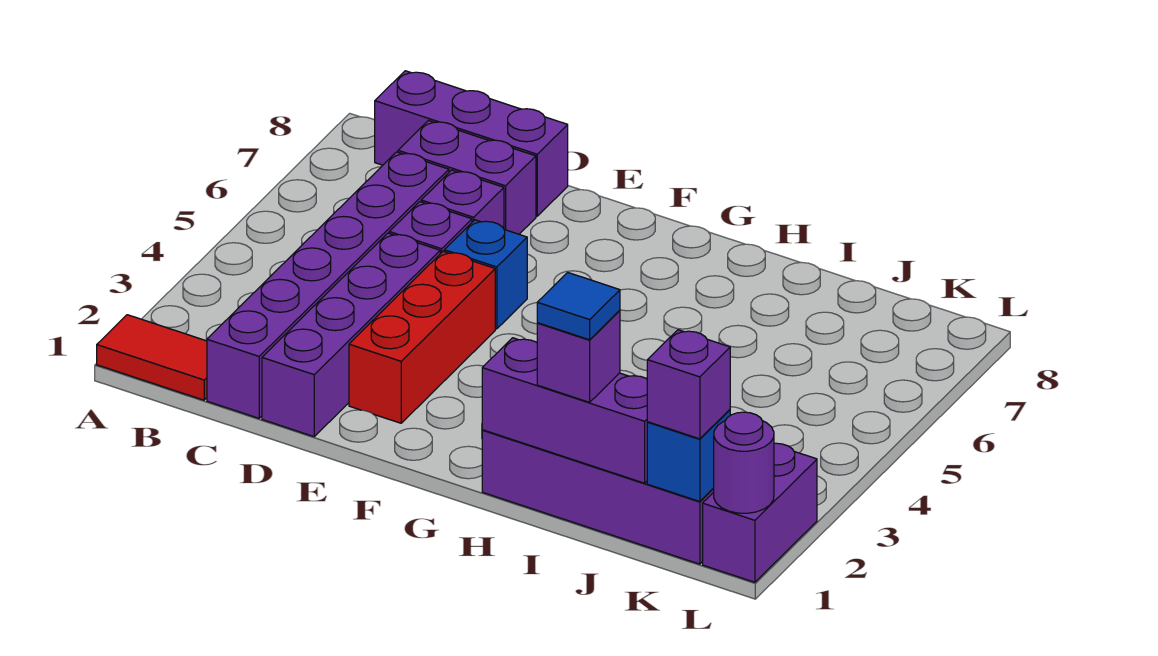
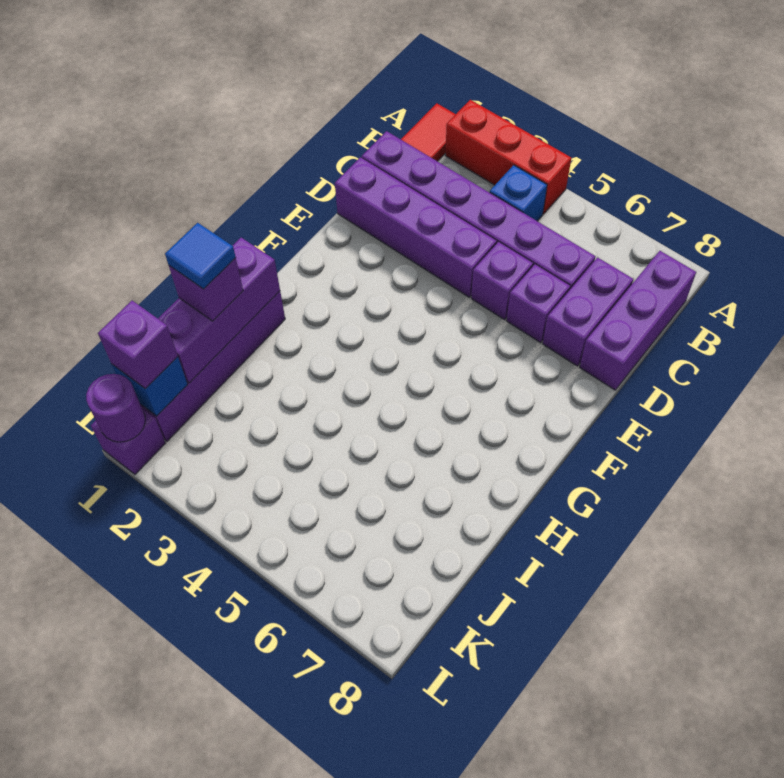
red brick E2:E4 level 1 -> red brick A2:A4 level 1
blue brick E5 level 1 -> blue brick B4 level 1
purple brick L1:L2 level 1 -> purple brick L1 level 1

